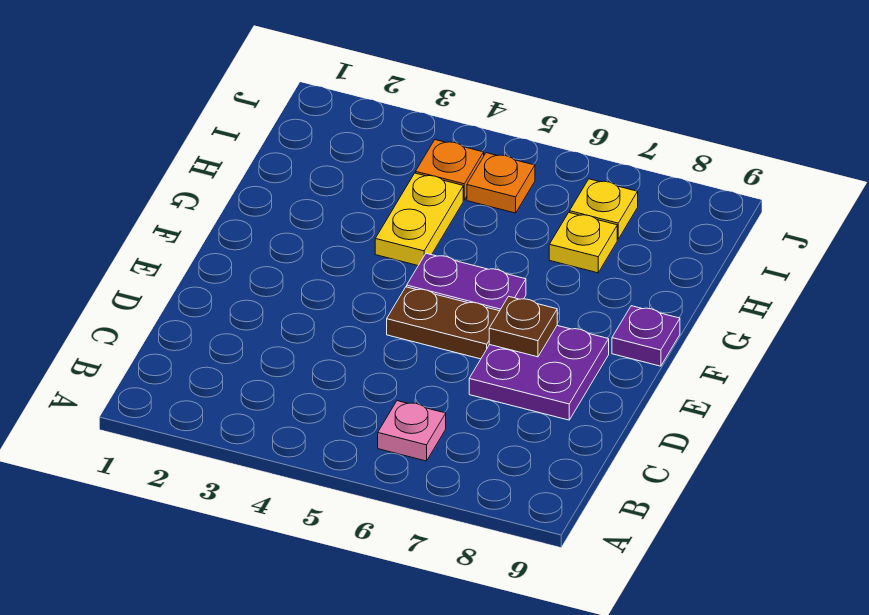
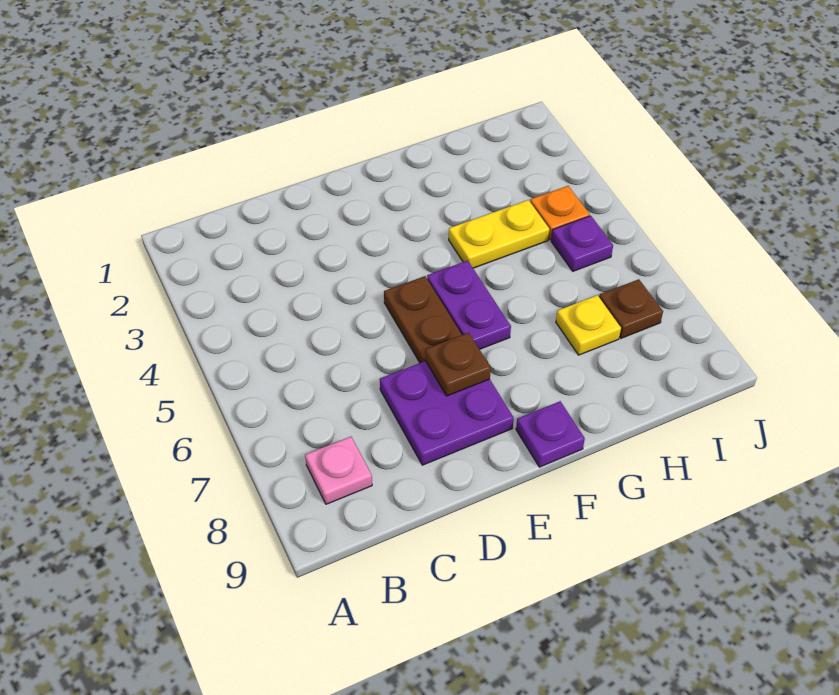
pink plate B6 level 1 -> pink plate B8 level 1
orange plate I5 level 1 -> purple plate I5 level 1
yellow plate I7 level 1 -> brown plate I7 level 1

